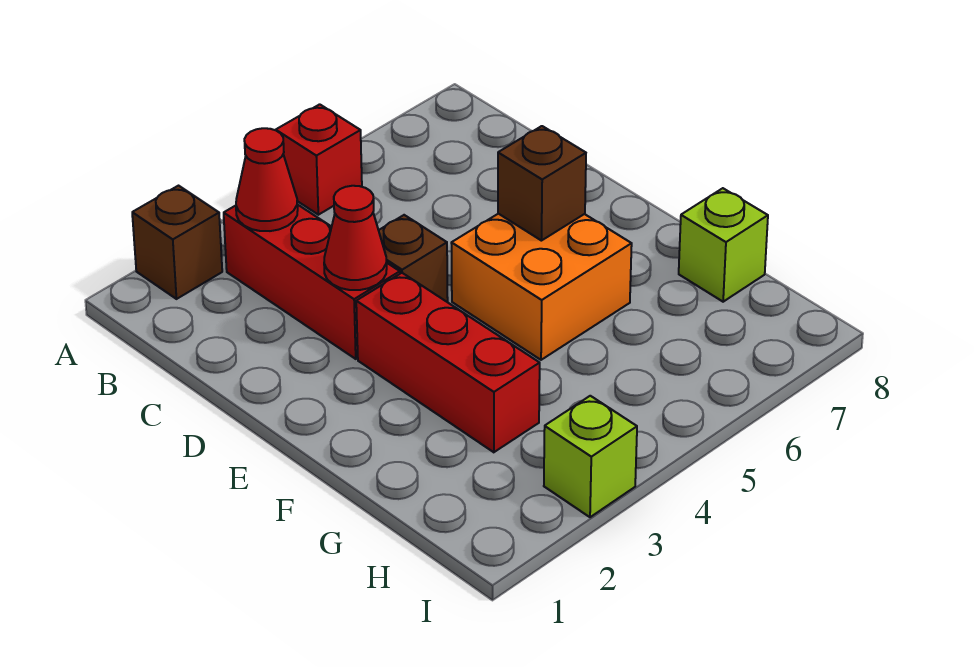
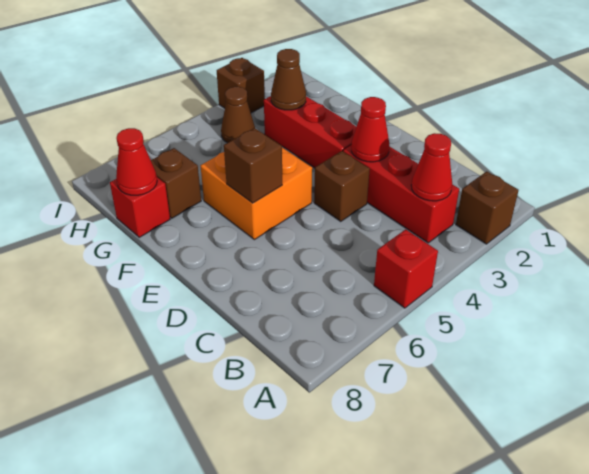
none -> brown cone G3 level 2
none -> brown brick G7 level 1
lime brick G8 level 1 -> red brick G8 level 1
none -> red cone G8 level 2
none -> brown cone H4 level 1
lime brick I3 level 1 -> brown brick I3 level 1

